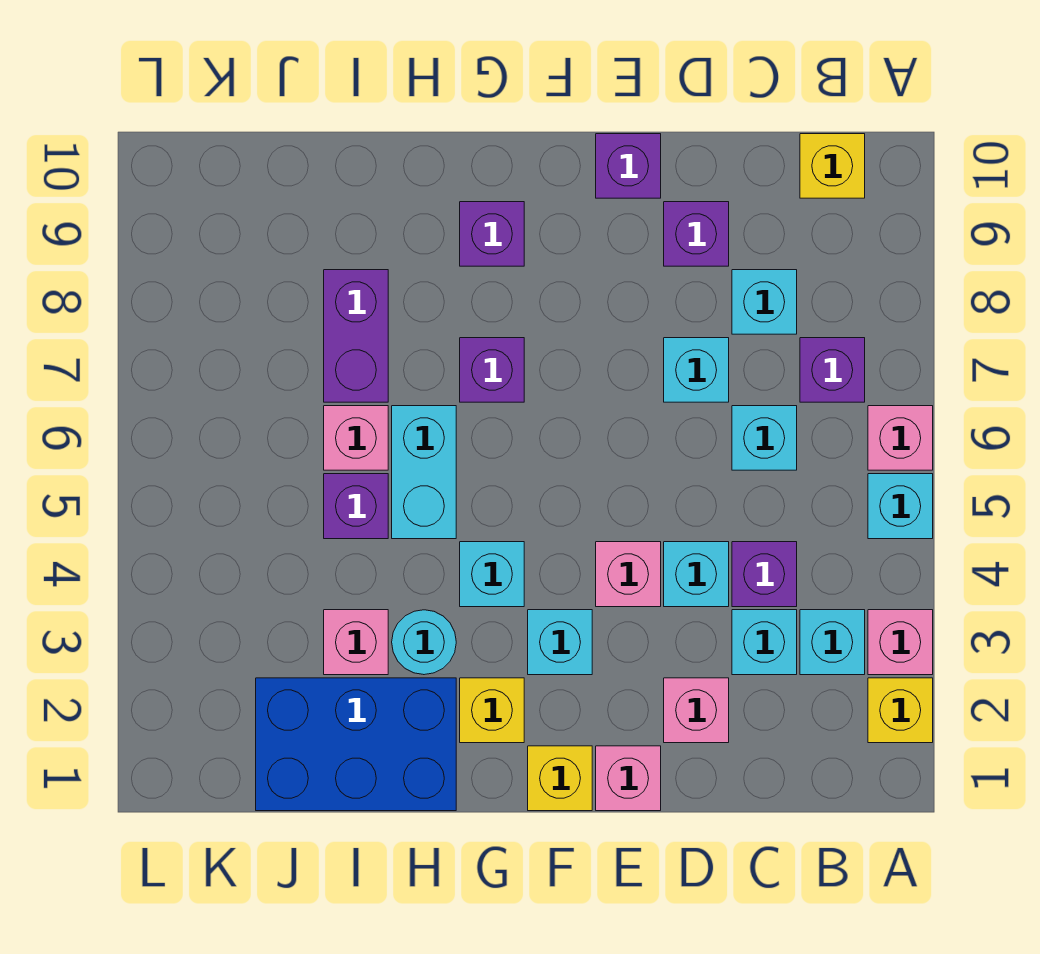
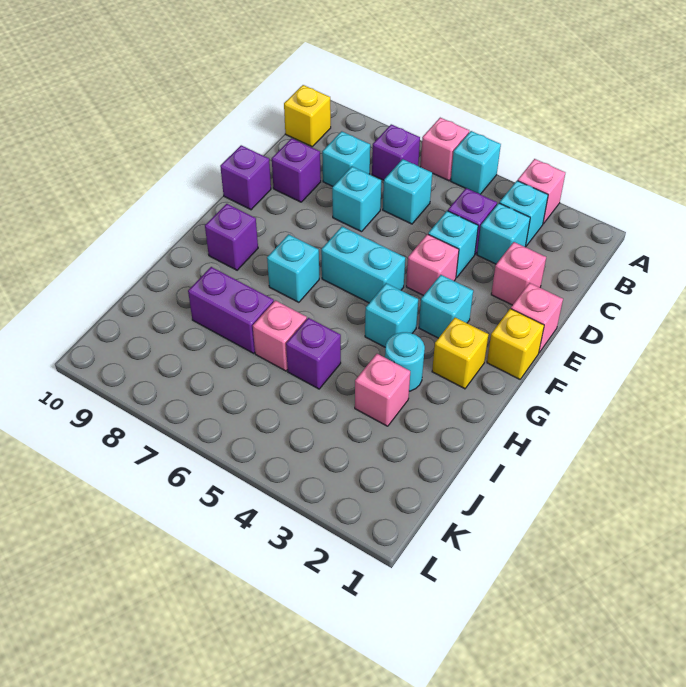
yellow brick A2 level 1 -> none
purple brick G7 level 1 -> cyan brick G7 level 1
blue brick H1:J2 level 1 -> none
cyan brick H5:H6 level 1 -> cyan brick F5:F6 level 1

